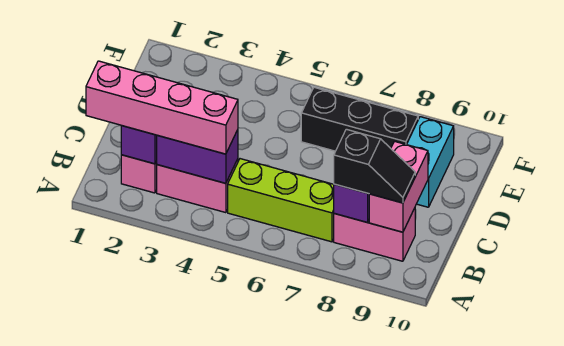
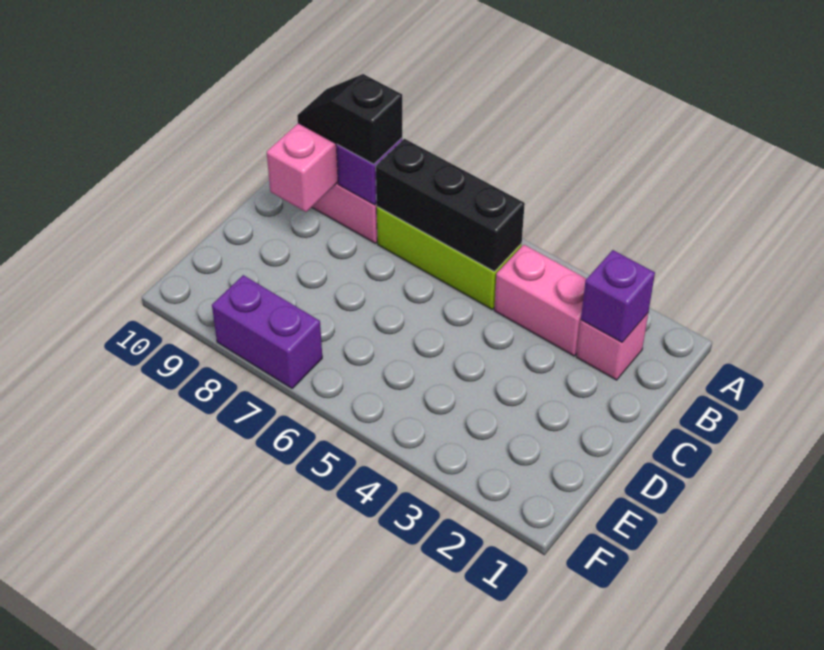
pink brick B1:B4 level 3 -> none
purple brick B3:B4 level 2 -> purple brick F7:F8 level 1
cyan brick D9:E9 level 1 -> none
black brick E6:E8 level 1 -> black brick B5:B7 level 2

